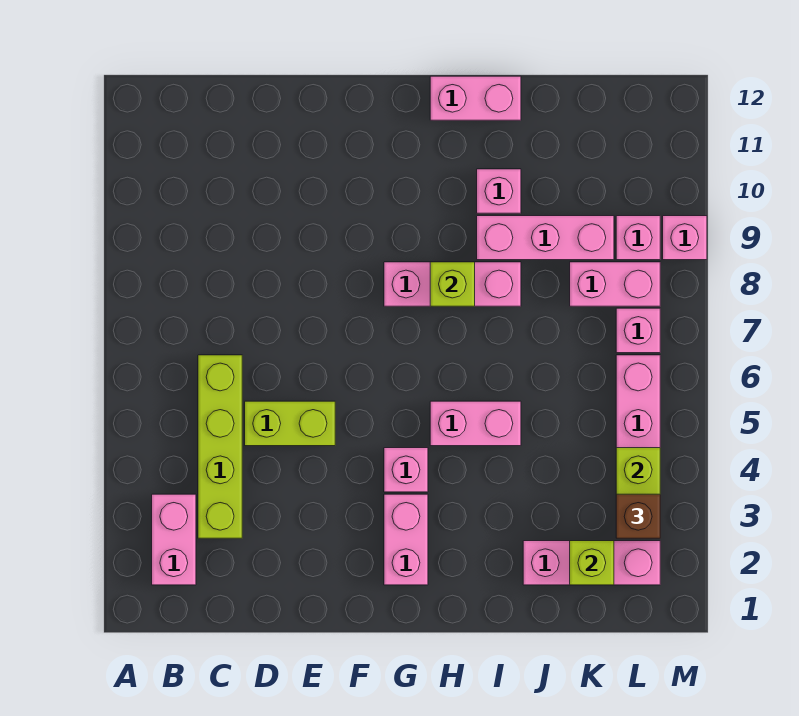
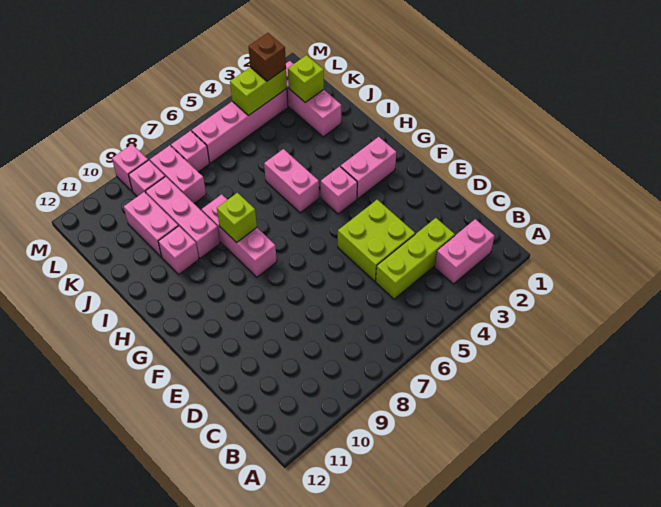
lime brick C3:C6 level 1 -> lime brick C3:C5 level 1
lime brick D5:E5 level 1 -> lime brick D4:E5 level 1
pink brick H12:I12 level 1 -> pink brick J10:K10 level 1

